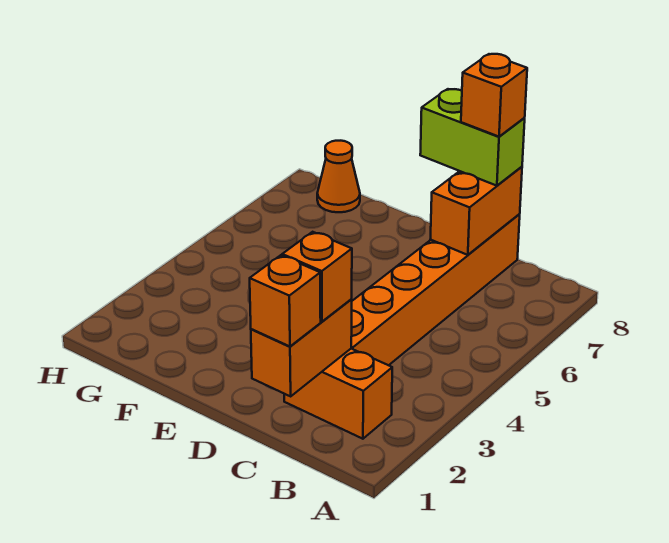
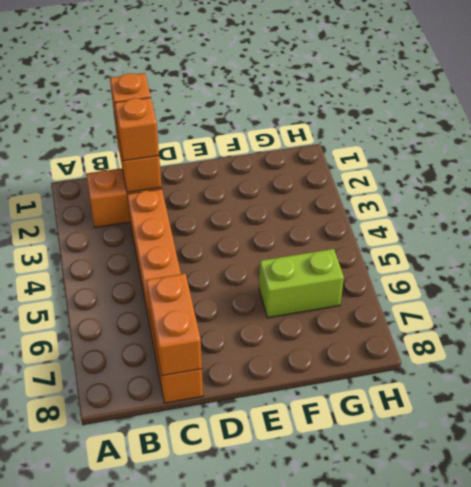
lime brick C8:D8 level 3 -> lime brick F6:G6 level 1
orange brick C8 level 4 -> none
orange cone G8 level 1 -> none

